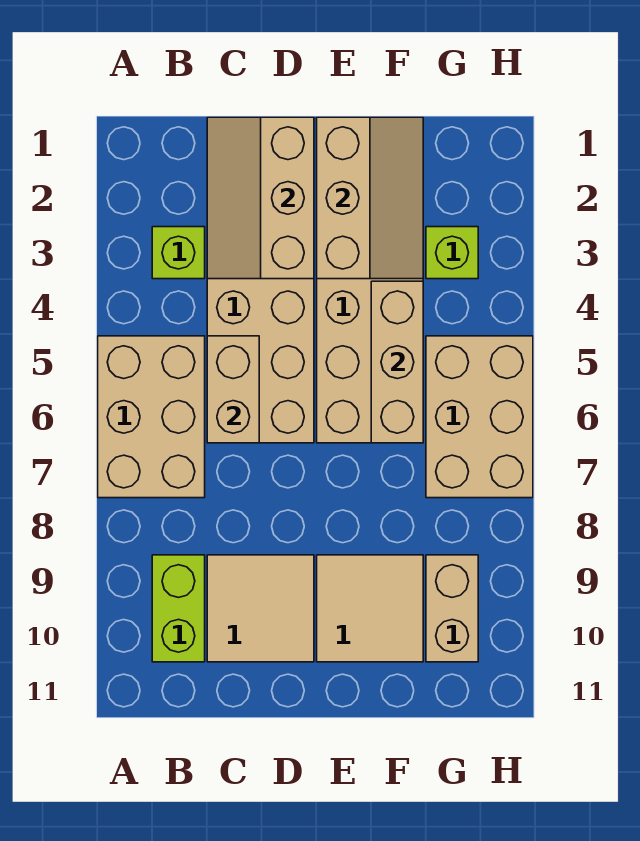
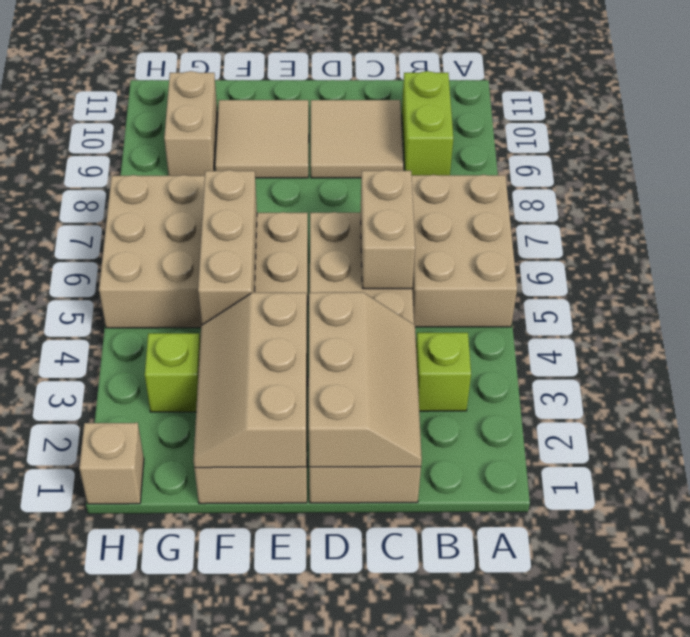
none -> tan brick H1 level 1

